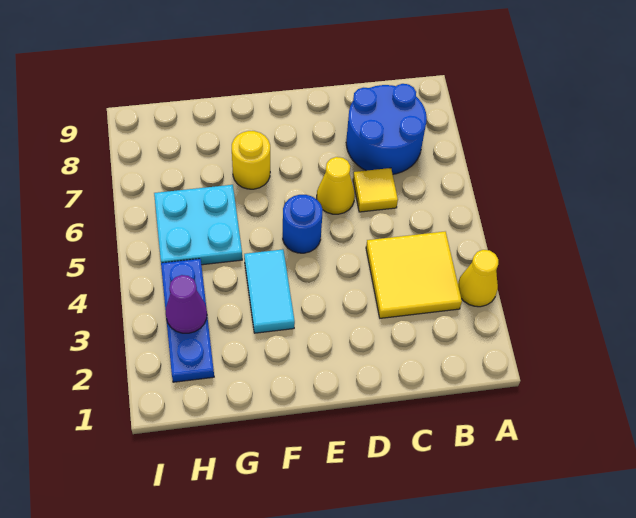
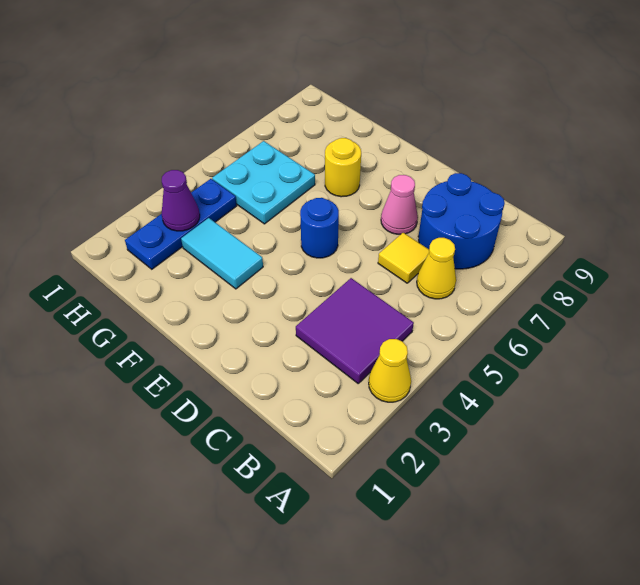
yellow tile B3:C4 level 1 -> purple tile B3:C4 level 1
yellow cone D6 level 1 -> yellow cone B6 level 1
none -> pink cone D7 level 1
cyan tile F3:F4 level 1 -> cyan tile F3:G3 level 1

